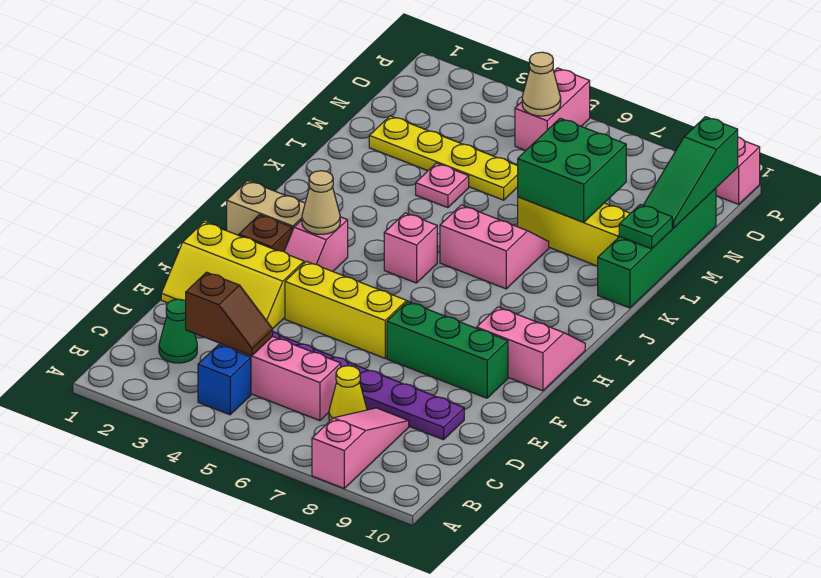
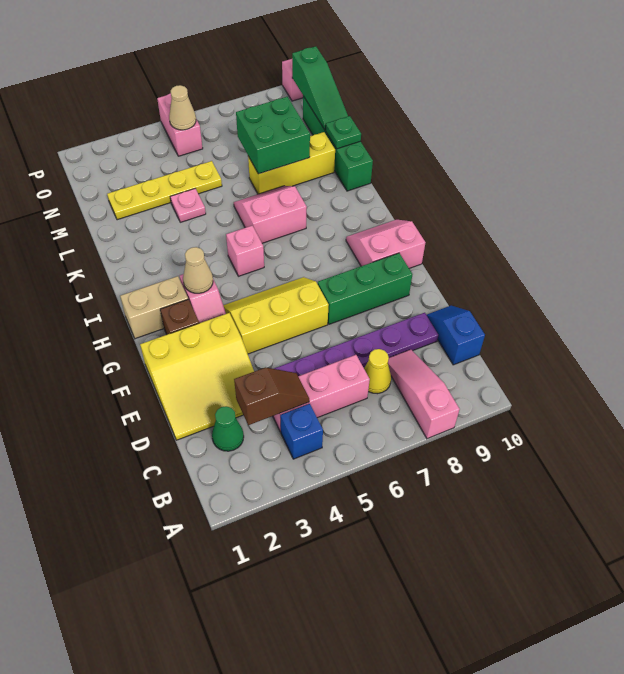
none -> blue slope C10:D10 level 1 top C
yellow slope E1:F3 level 1 top F -> yellow slope D1:F3 level 1 top F

